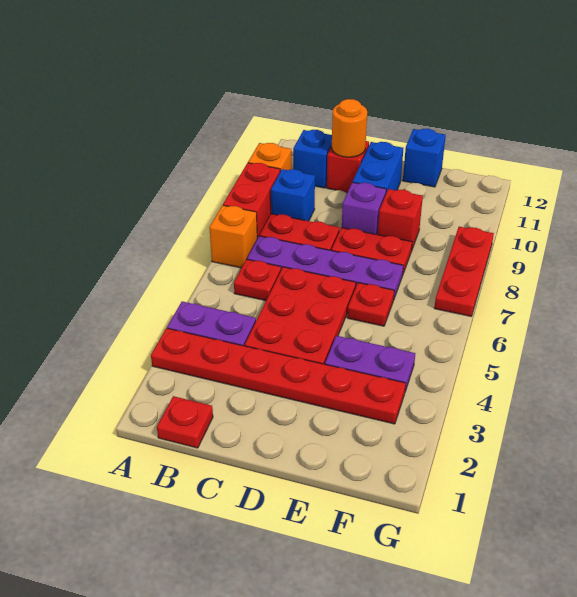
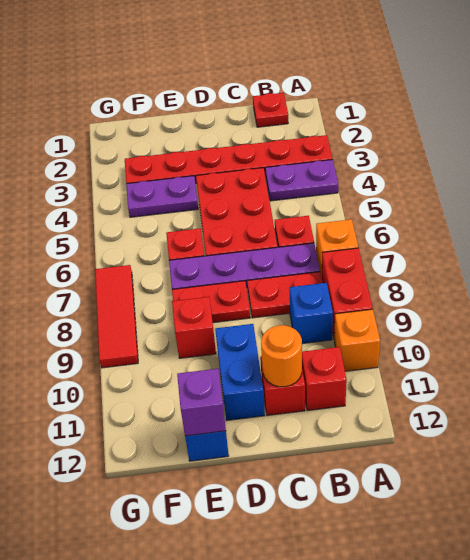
blue brick B11 level 1 -> red brick B11 level 1
purple brick D9 level 1 -> purple brick E12 level 2
red plate G7:G9 level 1 -> red tile G7:G9 level 1

